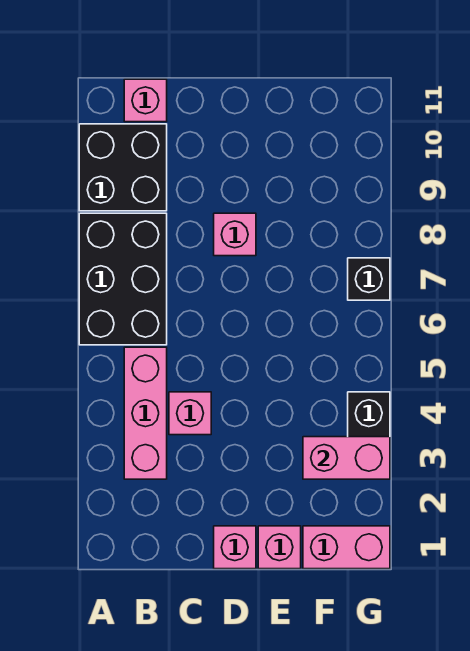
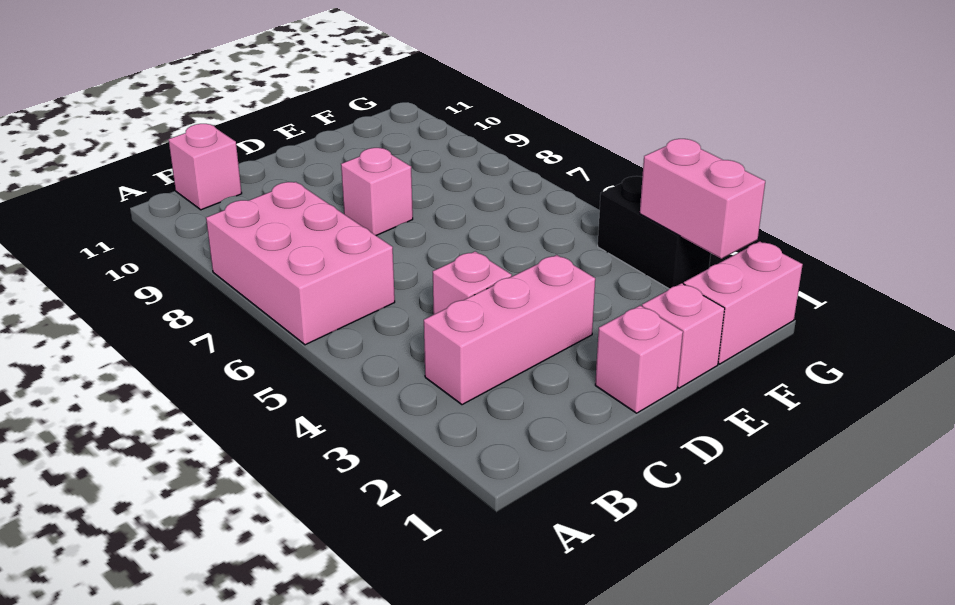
black brick A6:B8 level 1 -> pink brick A6:B8 level 1
black brick A9:B10 level 1 -> none
pink brick B3:B5 level 1 -> pink brick B3:D3 level 1
pink brick F3:G3 level 2 -> pink brick G2:G3 level 2
black brick G7 level 1 -> none

